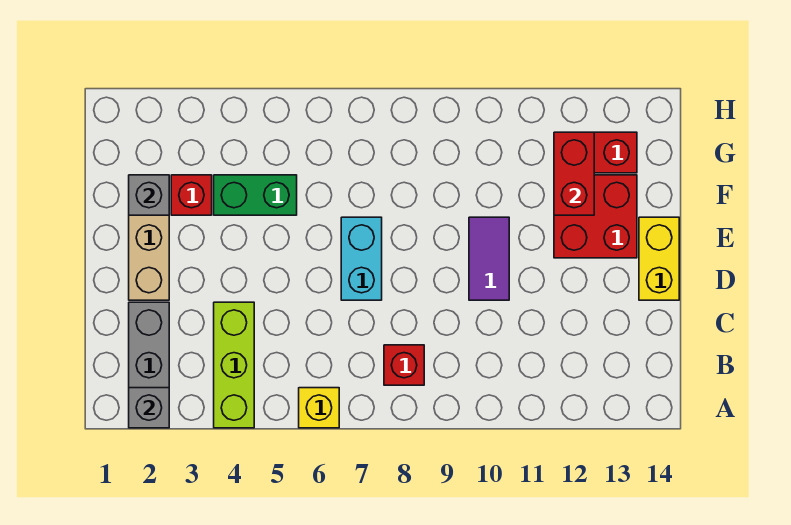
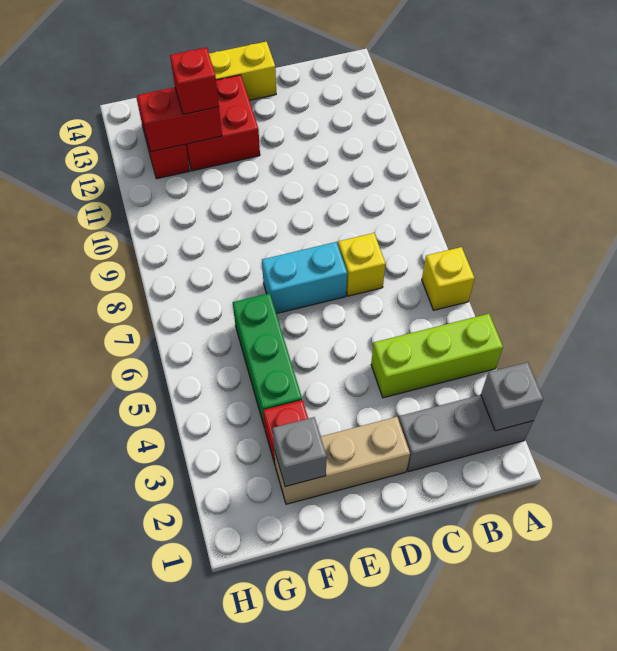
red brick B8 level 1 -> red brick F12 level 3
none -> yellow brick C7 level 1
purple tile D10:E10 level 1 -> none
green brick F4:F5 level 1 -> green brick F4:F6 level 1

